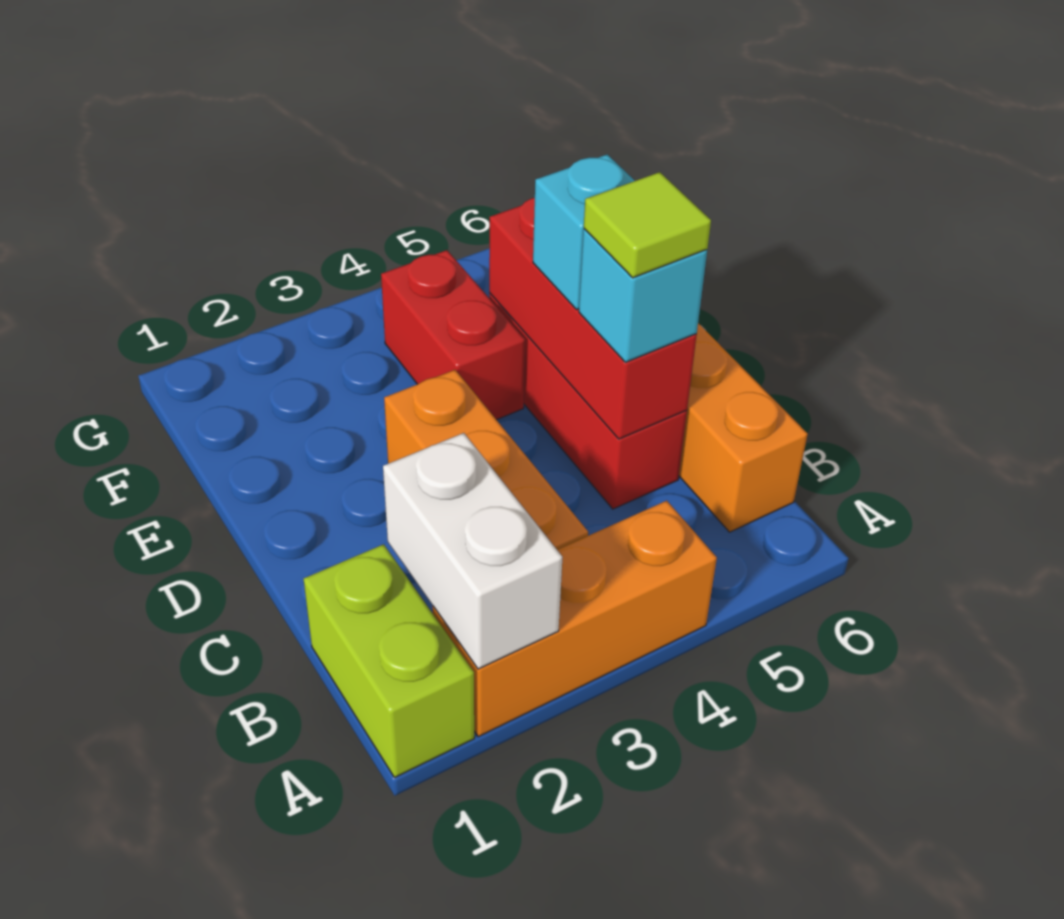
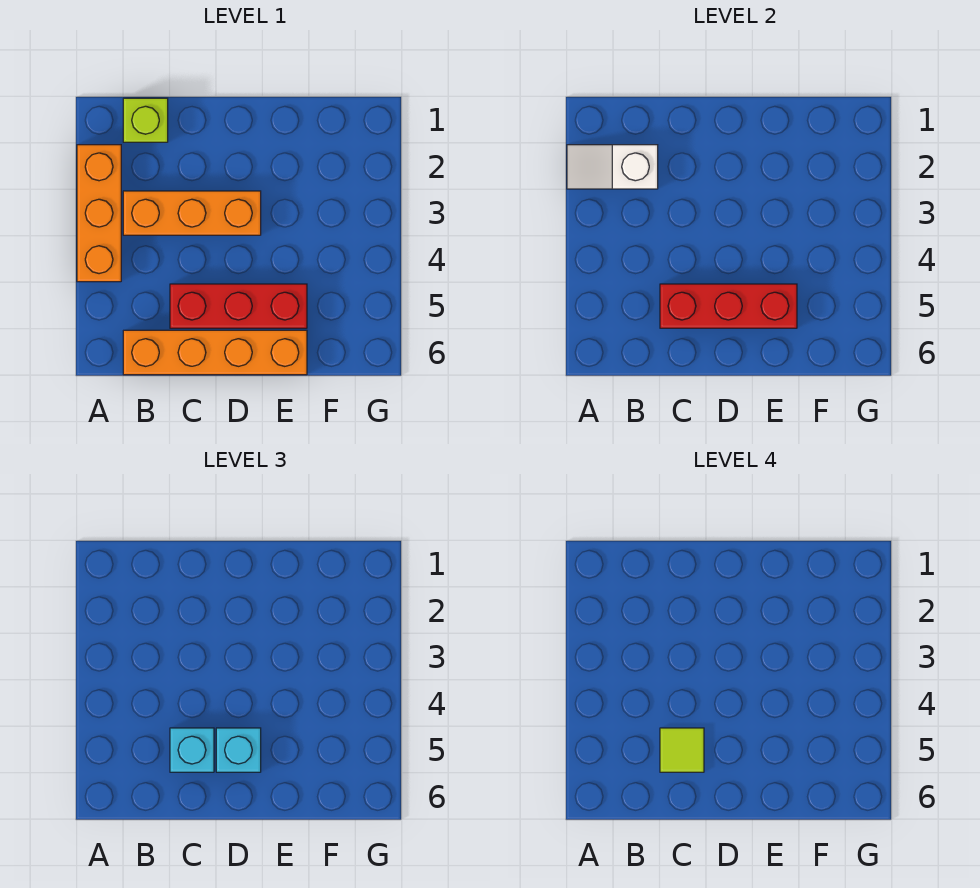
lime brick A1:B1 level 1 -> lime brick B1 level 1
white brick A2:B2 level 2 -> white slope A2:B2 level 2 top B
red brick E4:F4 level 1 -> none

